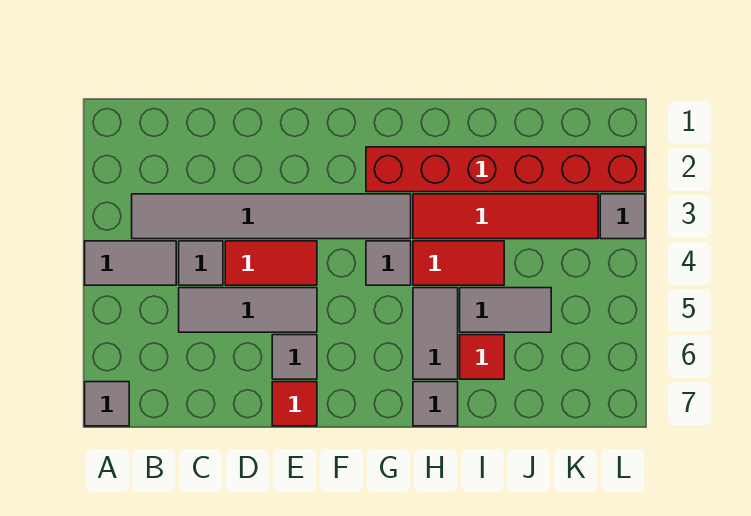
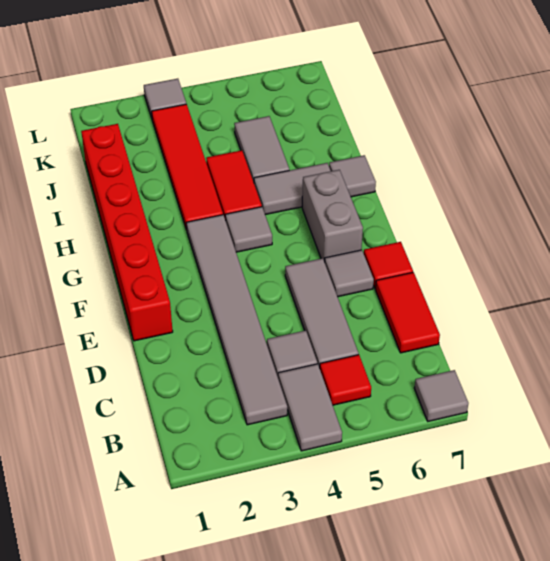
red tile D4:E4 level 1 -> red tile C7:D7 level 1
none -> grey brick F6:G6 level 1
red brick G2:L2 level 1 -> red brick E1:J1 level 1
red tile I6 level 1 -> red tile B5 level 1

